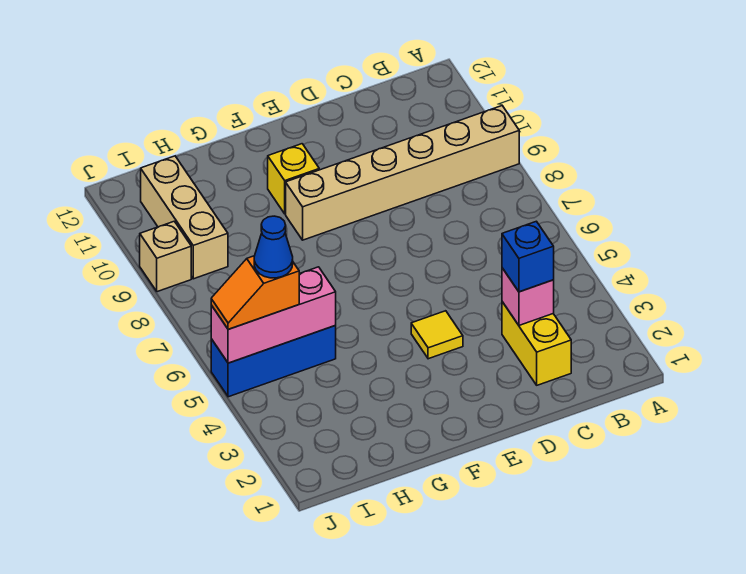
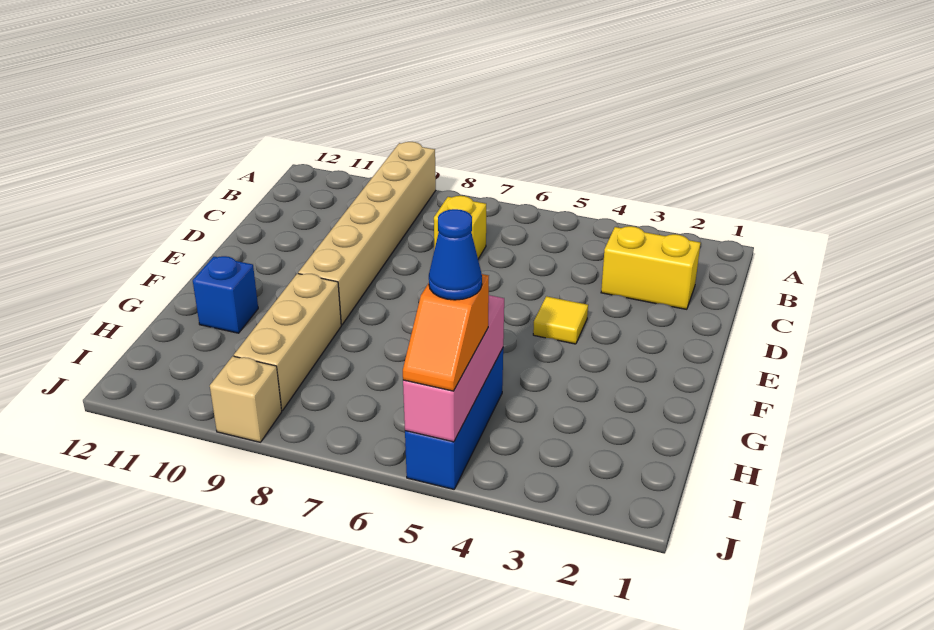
pink brick C3 level 2 -> none
blue brick C3 level 3 -> blue brick G11 level 1
yellow brick F10 level 1 -> yellow brick C7 level 1
tan brick I9:I11 level 1 -> tan brick G9:I9 level 1

